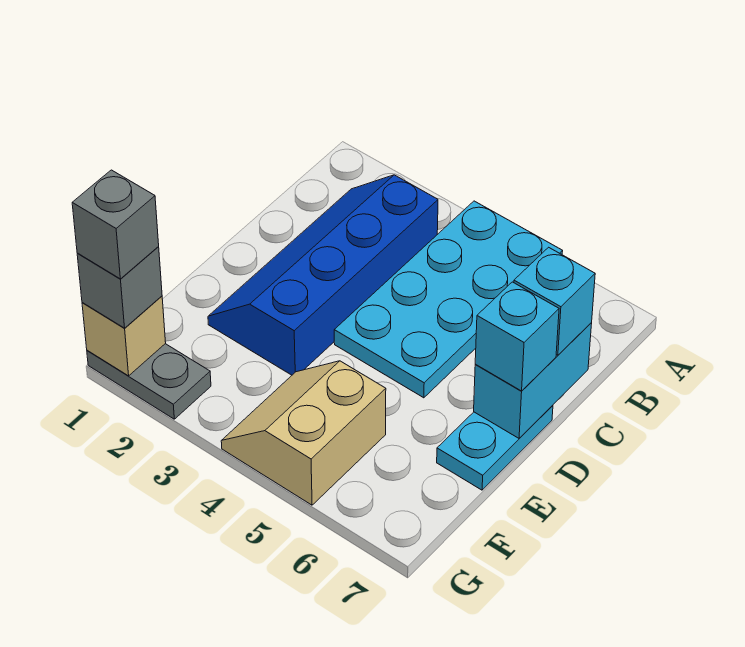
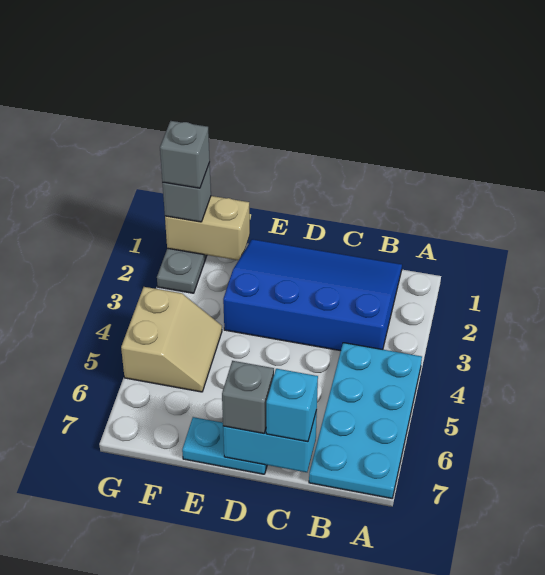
cyan plate A4:D5 level 1 -> cyan plate A4:B7 level 1
blue slope B2:E3 level 1 top 3 -> blue slope B1:E3 level 1 top 3
cyan brick D7 level 3 -> grey brick D7 level 3
tan slope F4:G5 level 1 top 5 -> tan slope F4:G5 level 1 top G
tan brick G1 level 2 -> tan brick F1:G1 level 2

